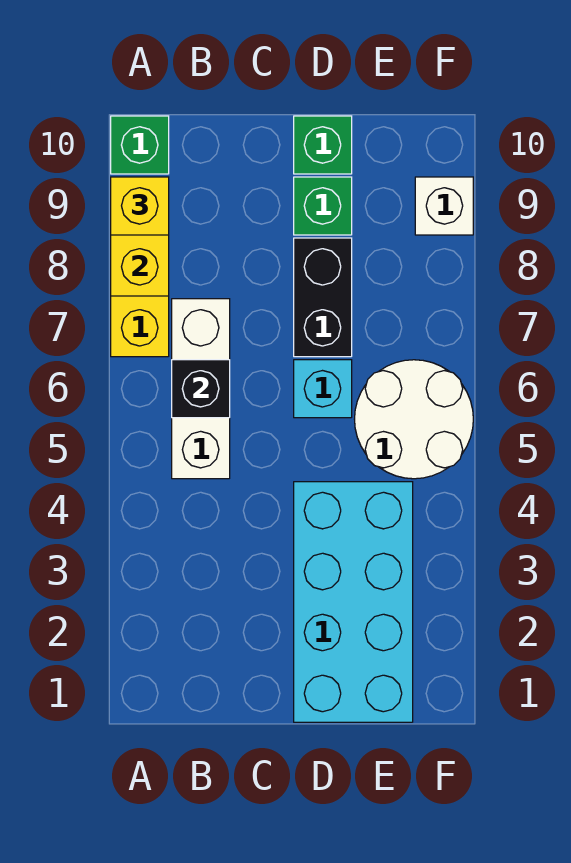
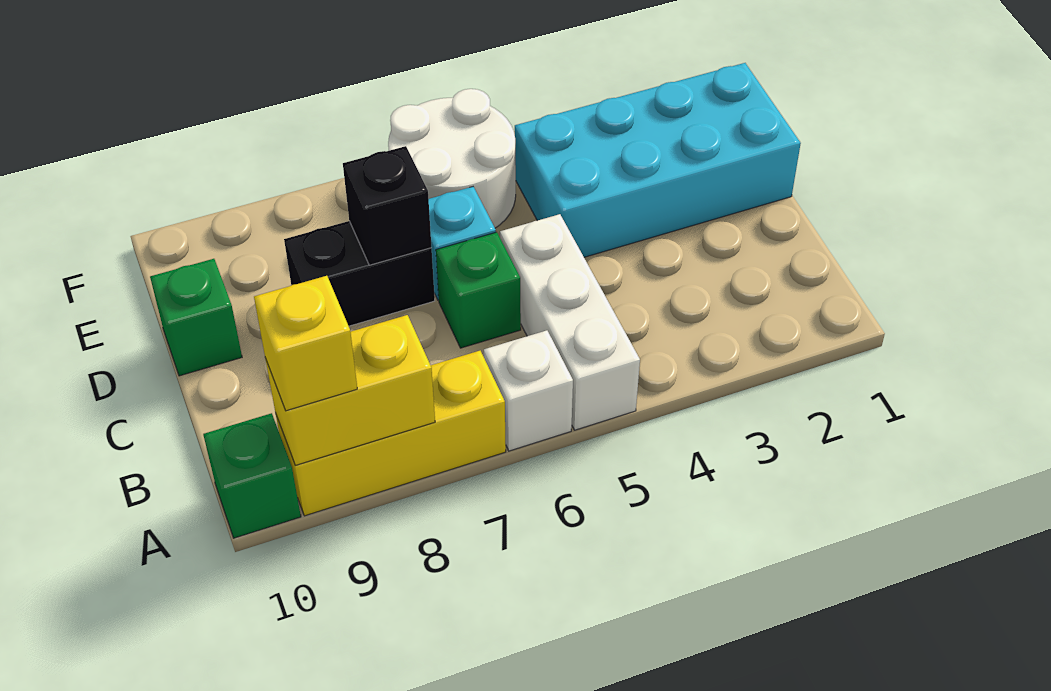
white brick B5:B7 level 1 -> white brick A5:C5 level 1
black brick B6 level 2 -> black brick D7 level 2
green brick D9 level 1 -> green brick C6 level 1
white brick F9 level 1 -> white brick A6 level 1

